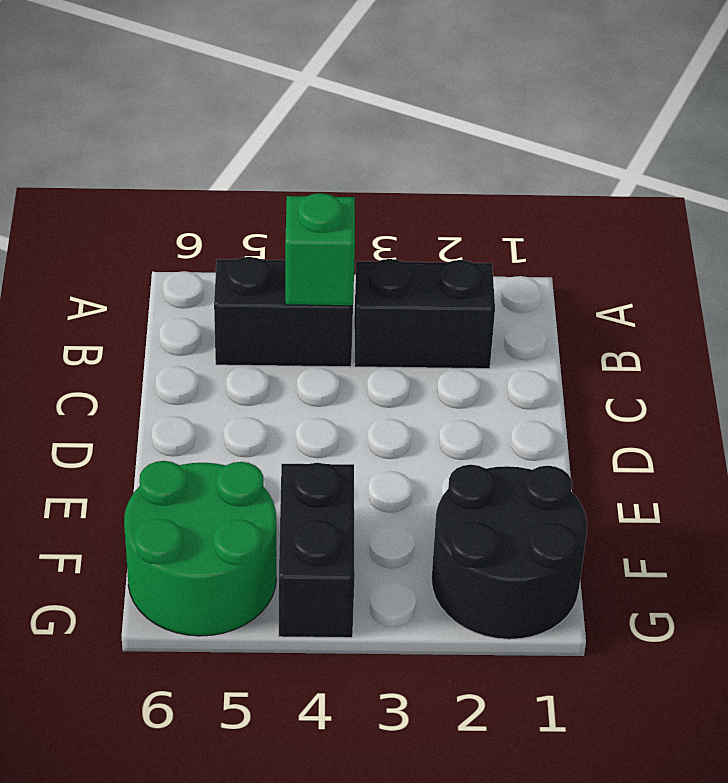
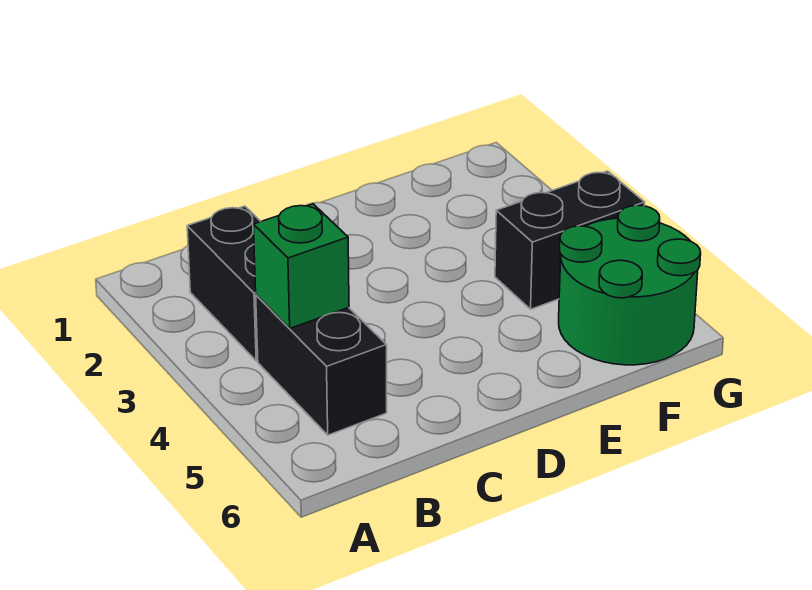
black round brick F1:G2 level 1 -> none

